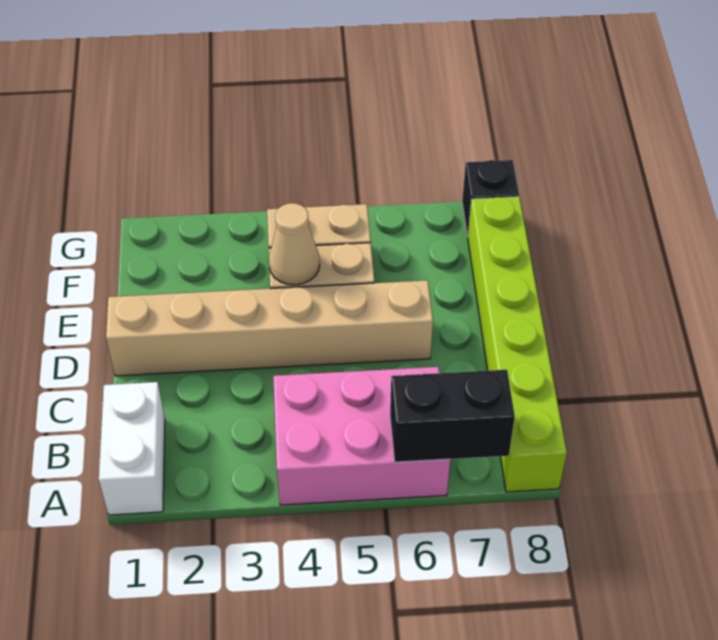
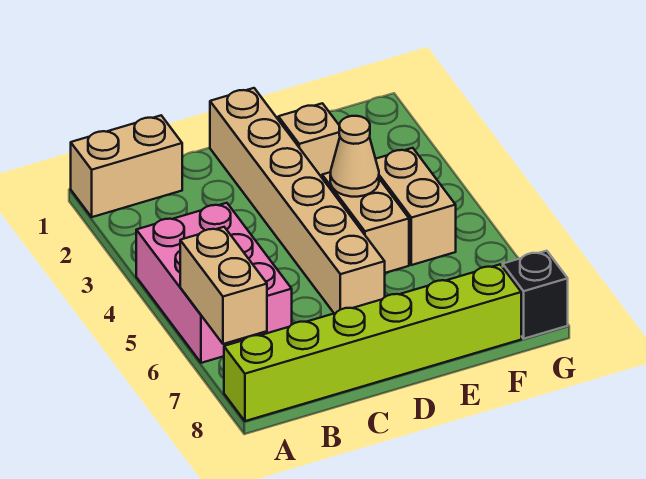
white brick A1:B1 level 1 -> tan brick A1:B1 level 1
black brick A6:A7 level 2 -> tan brick A6:A7 level 2
none -> tan brick E2 level 1

